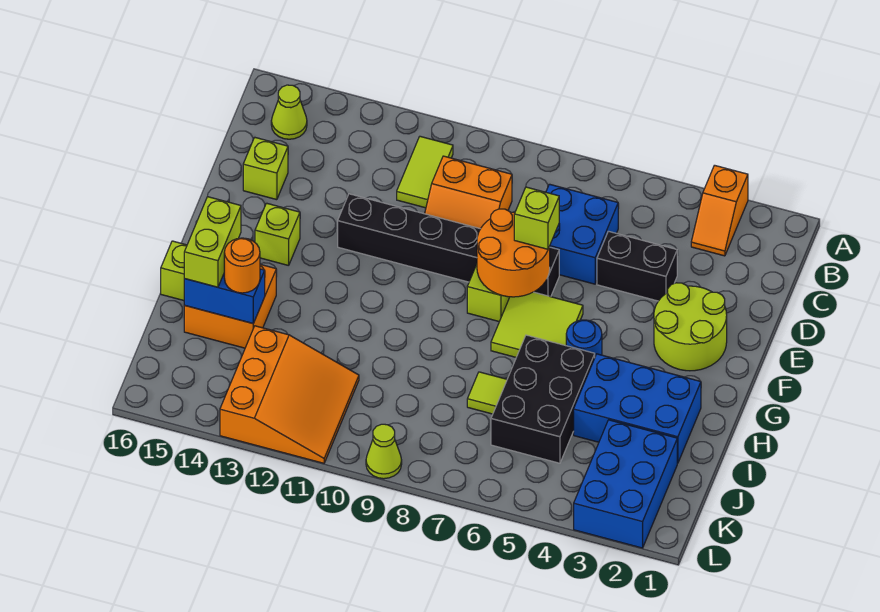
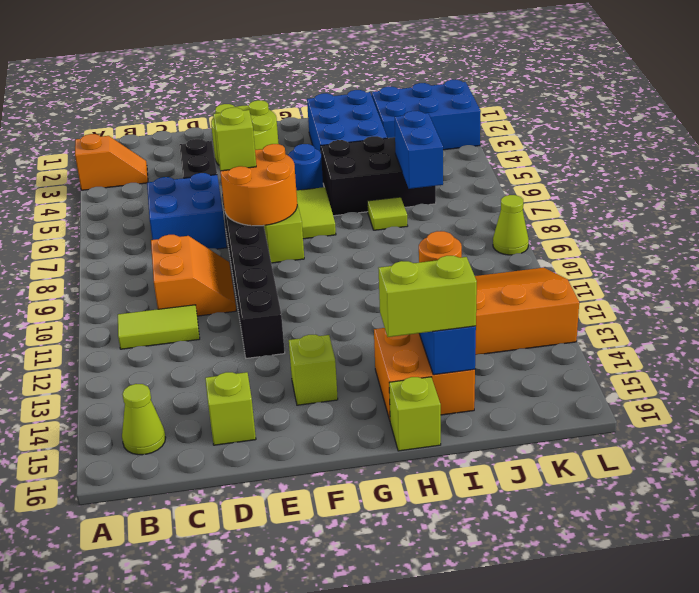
none -> blue brick J6:J7 level 2

